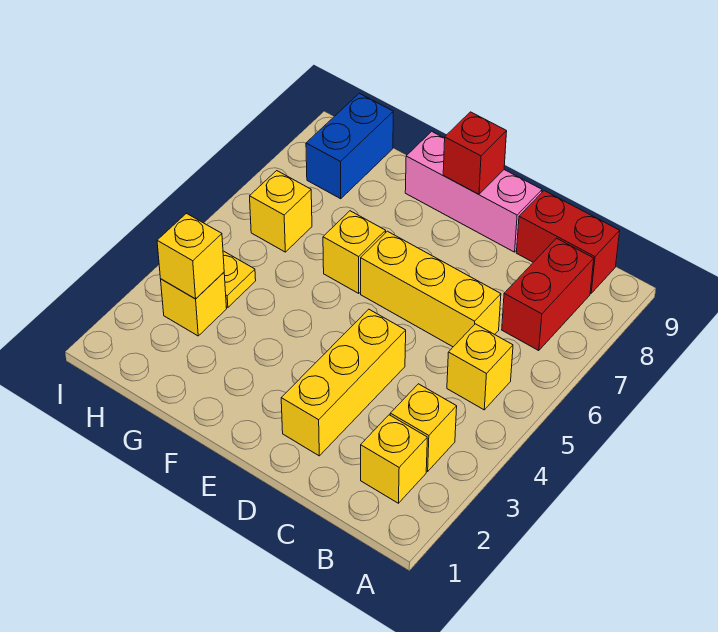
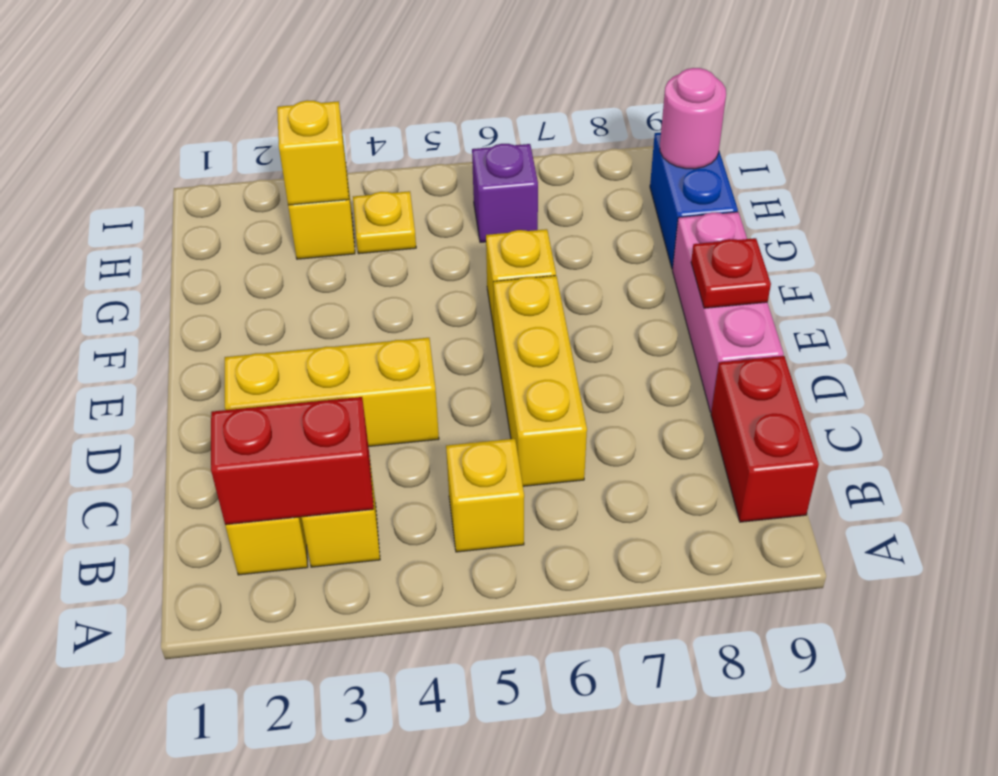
red brick B7:B8 level 1 -> red brick B2:B3 level 2
red brick E9 level 2 -> red plate E9 level 2
yellow brick H6 level 1 -> purple brick H6 level 1
blue brick H8:H9 level 1 -> blue brick G9:H9 level 1
none -> pink round brick H9 level 2

